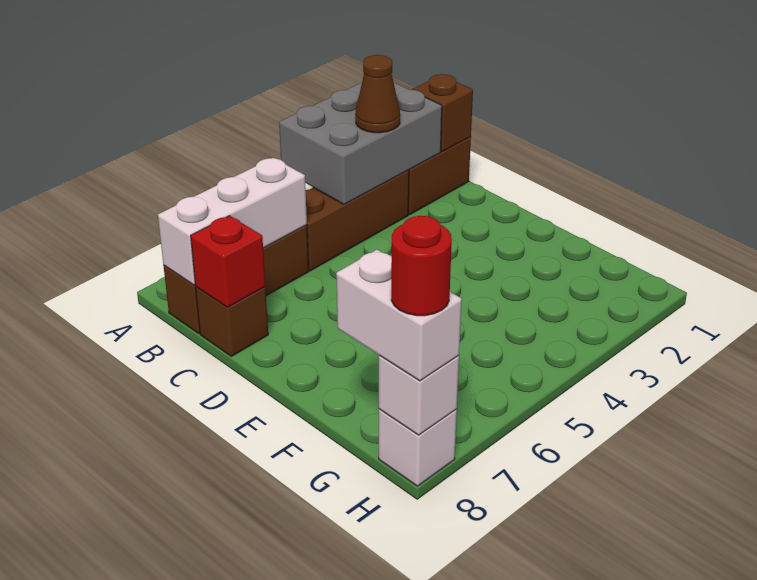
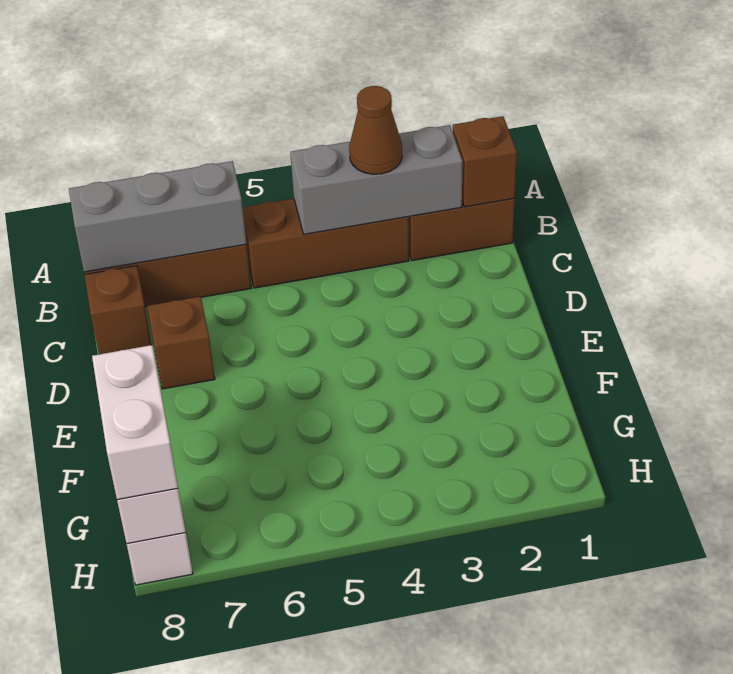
grey brick A2:B4 level 2 -> grey brick B2:B4 level 2
white brick B6:B8 level 2 -> grey brick B6:B8 level 2
red brick C8 level 2 -> none
none -> brown brick D7 level 1
red round brick H8 level 4 -> none

